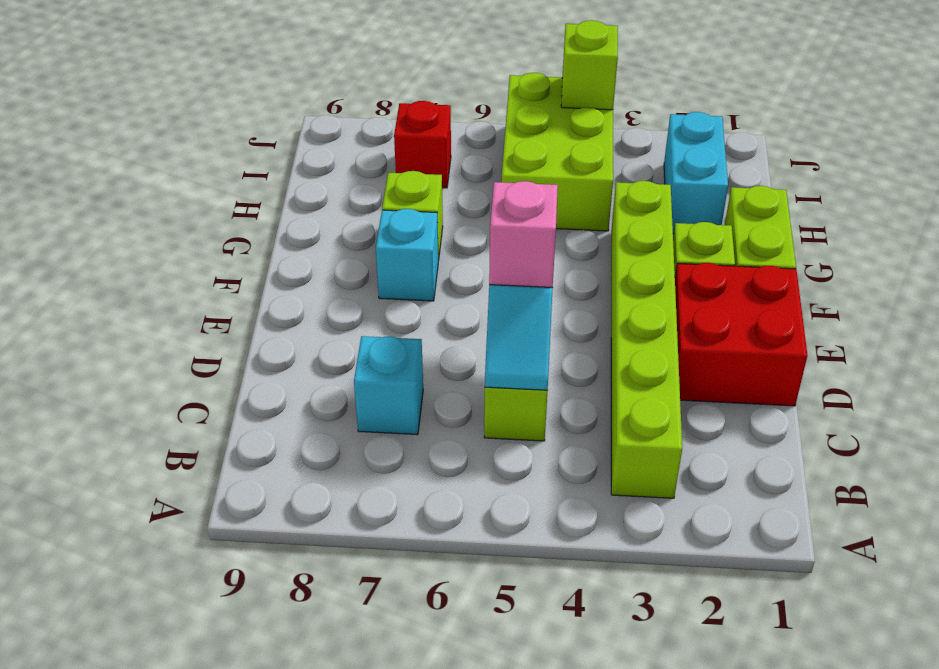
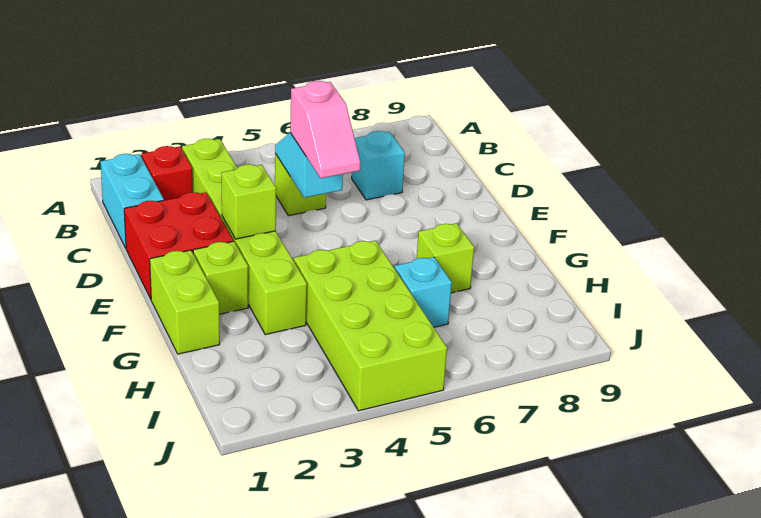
cyan brick F7 level 1 -> cyan brick H6 level 1
cyan brick H2:I2 level 1 -> cyan brick B1:C1 level 1
lime brick H4:J5 level 1 -> lime brick G4:J5 level 1
red brick I7 level 1 -> red brick B2 level 1
lime brick J4 level 2 -> lime brick E3 level 2

